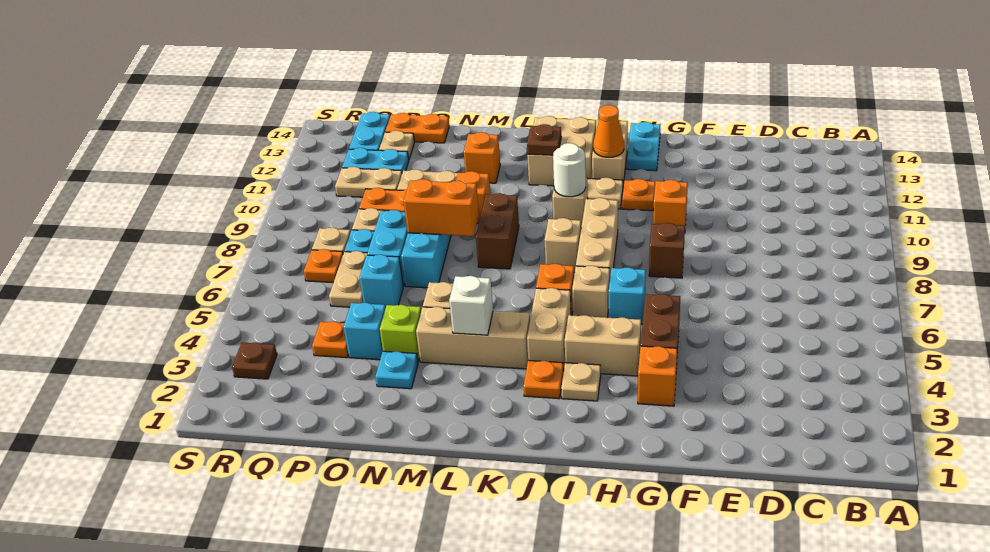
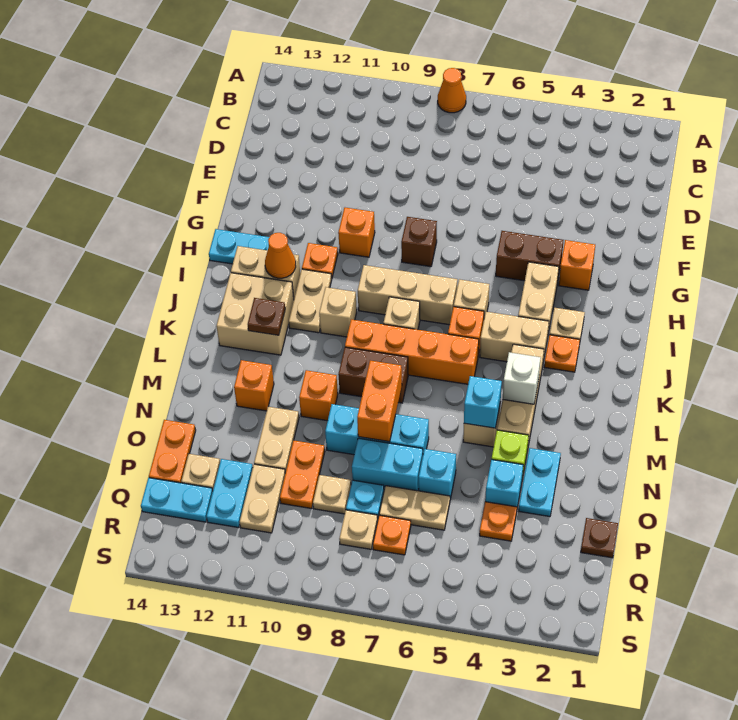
none -> orange cone A8 level 1
cyan brick H6 level 1 -> cyan brick M5 level 2
white round brick J10 level 2 -> none
none -> orange brick K6:K9 level 1
cyan plate N3 level 1 -> cyan plate N3:O3 level 1
brown plate R3 level 1 -> brown plate P1 level 1

